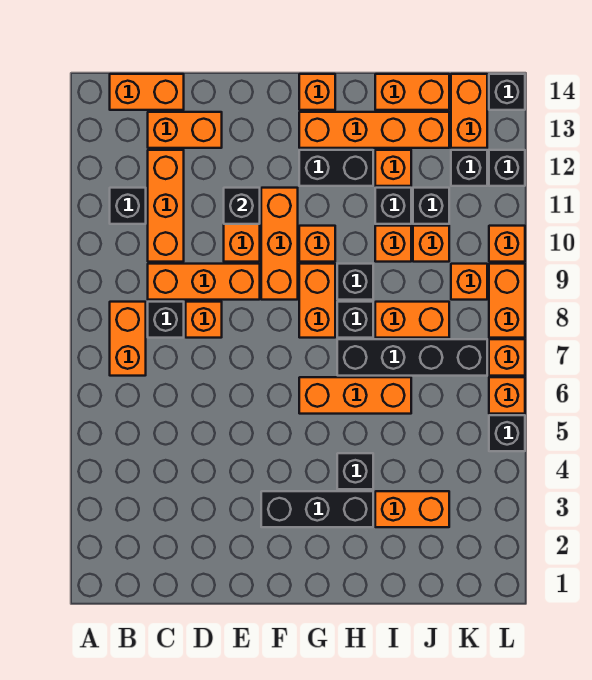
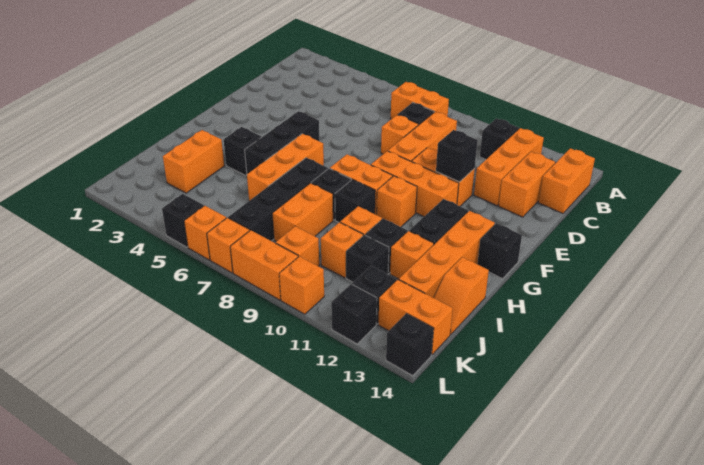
orange brick C10:C12 level 1 -> orange brick B12:D12 level 1
black brick F3:H3 level 1 -> black brick F5:H5 level 1
orange brick G14 level 1 -> black brick G14 level 1
orange brick I14:J14 level 1 -> orange slope I14:J14 level 1 top I

